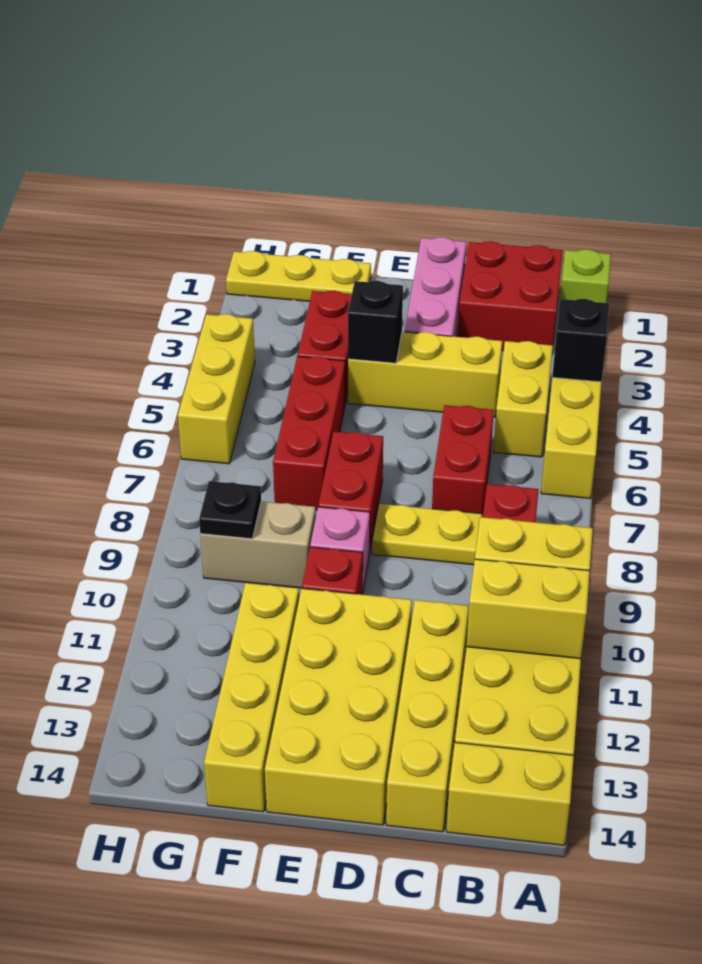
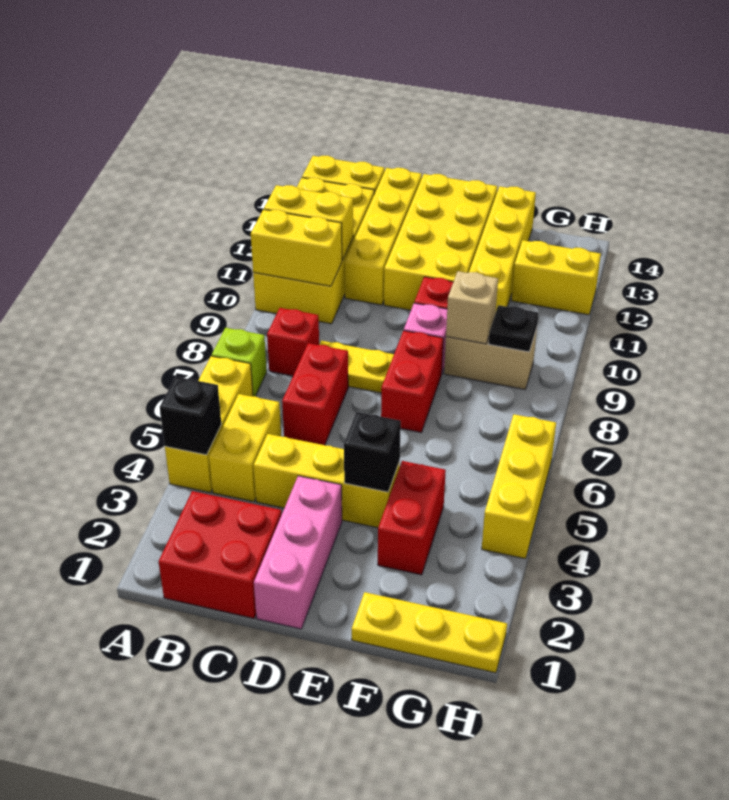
lime brick A1 level 1 -> lime brick A7 level 1
red brick F5:F7 level 1 -> none
none -> tan brick F9 level 2
none -> yellow brick G12:H12 level 1

